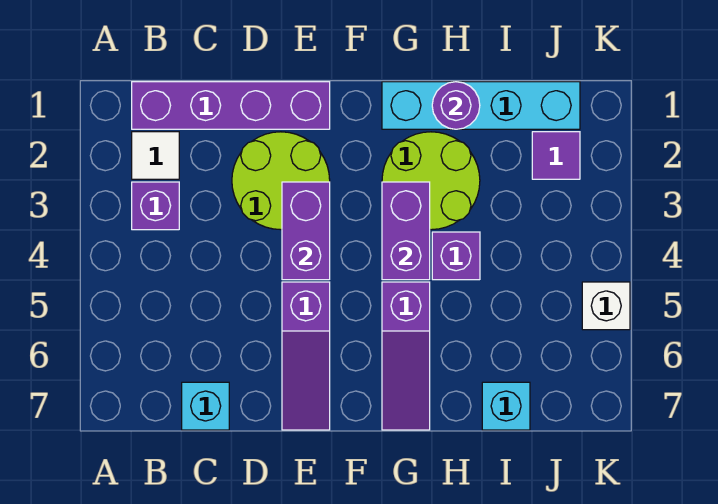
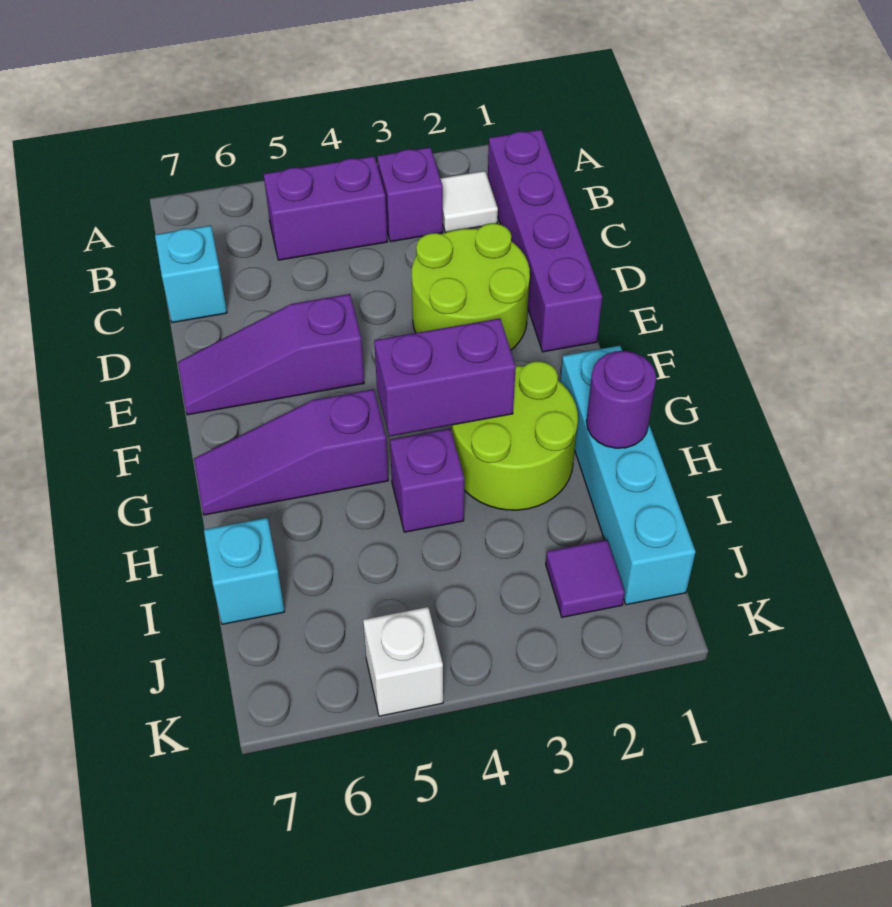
purple brick E3:E4 level 2 -> purple brick B4:B5 level 1

